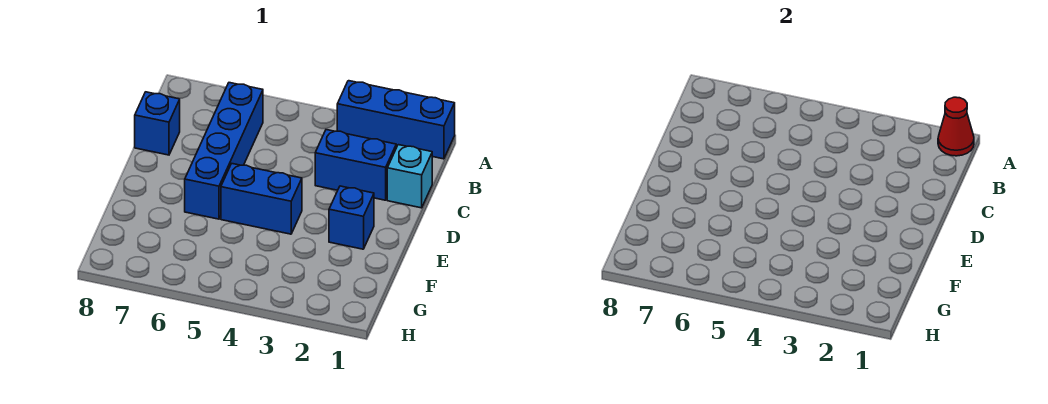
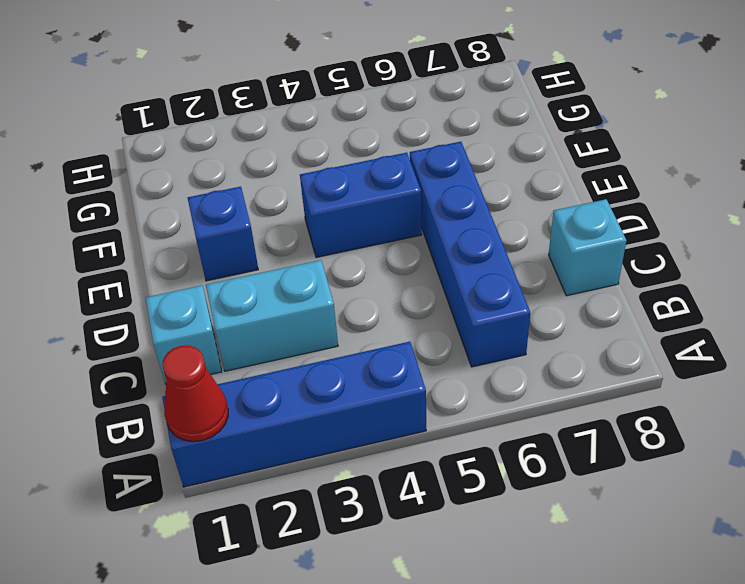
blue brick A1:A3 level 1 -> blue brick A1:A4 level 1
blue brick C2:C3 level 1 -> cyan brick C2:C3 level 1
blue brick C8 level 1 -> cyan brick C8 level 1

